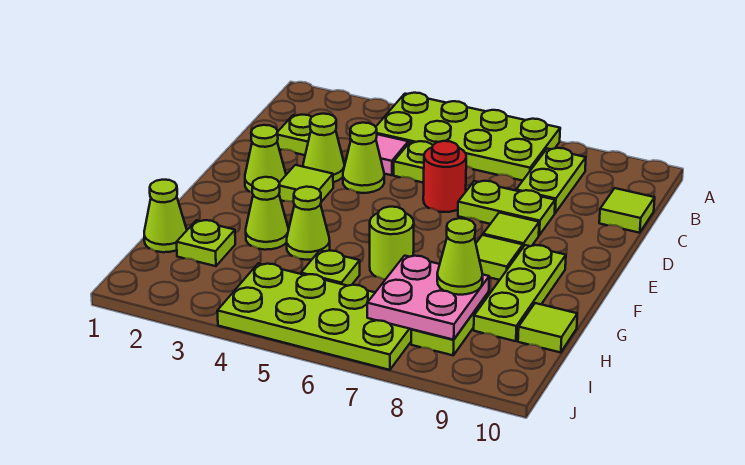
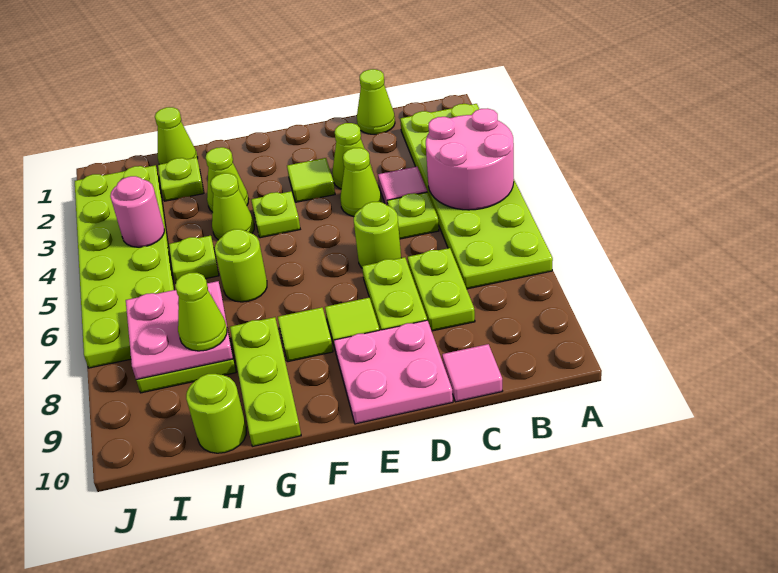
lime plate A4:B7 level 1 -> lime plate A2:B7 level 1
none -> pink round brick A4:B5 level 2
lime plate B8:C8 level 1 -> lime plate C7:C8 level 1
lime plate C2 level 1 -> lime plate F4 level 1
lime tile C10 level 1 -> pink tile C10 level 1
red round brick D6 level 1 -> lime round brick D6 level 1
none -> pink plate D9:E10 level 1
lime cone E2 level 1 -> lime cone C1 level 1
lime plate F9:H9 level 1 -> lime plate G8:G10 level 1
lime tile H10 level 1 -> lime round brick H10 level 1
lime plate I4:J7 level 1 -> lime plate I2:J7 level 1
none -> pink round brick I4 level 2

